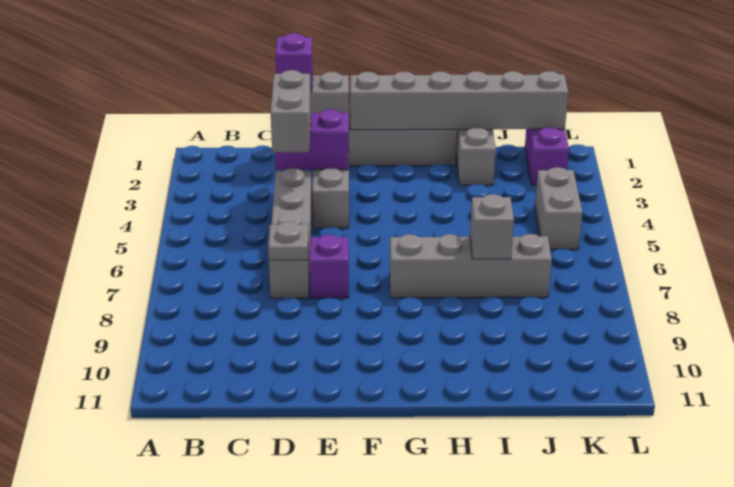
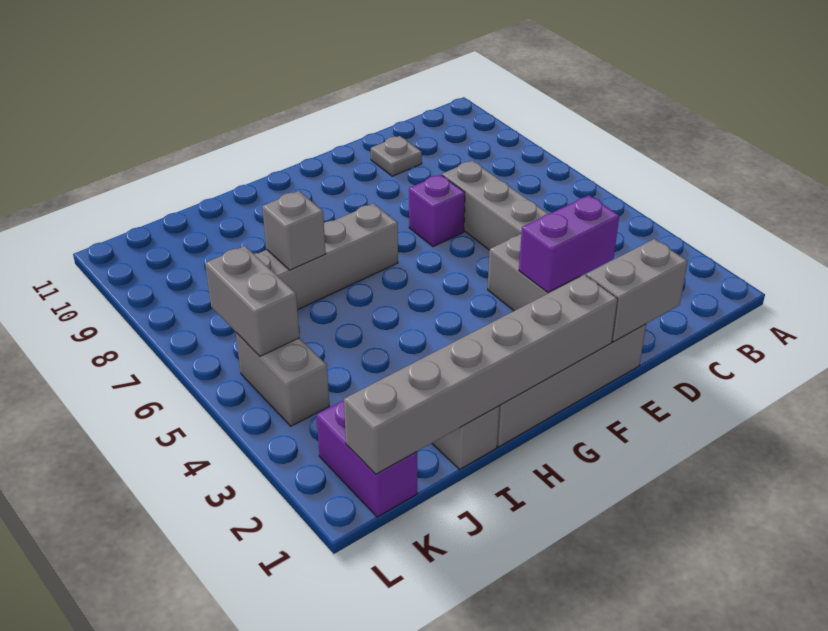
purple brick D1 level 3 -> none
grey brick D3:D4 level 3 -> grey brick K5:K6 level 2
grey plate D7 level 2 -> grey plate D10 level 1

